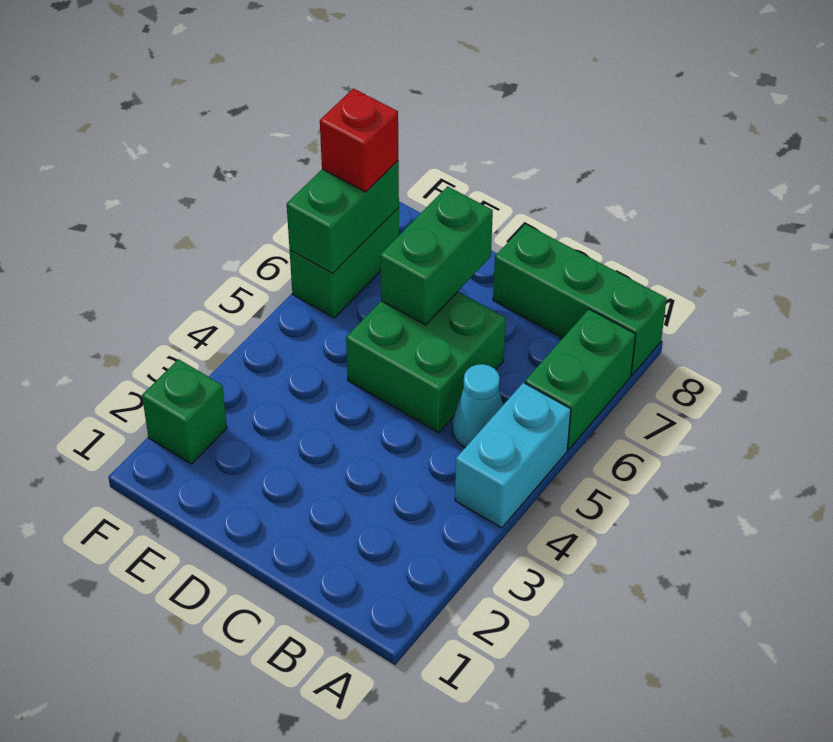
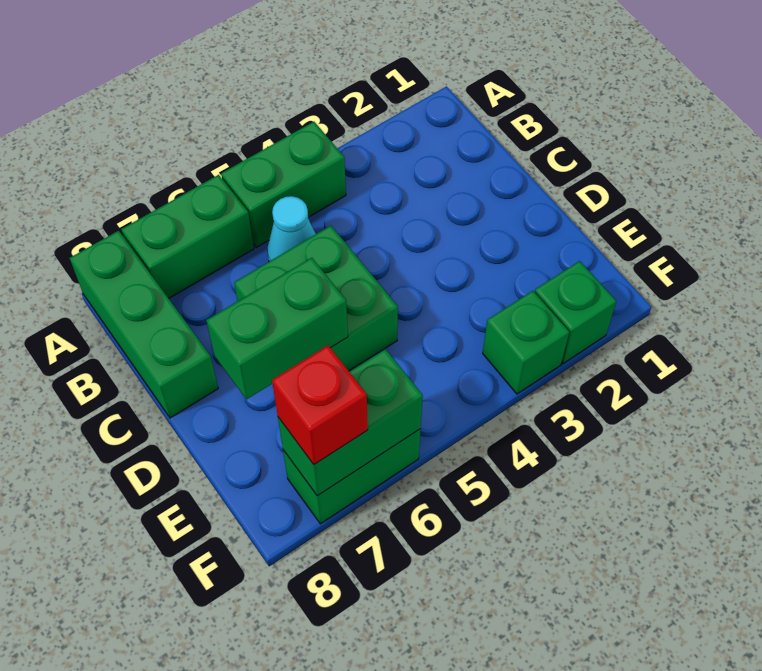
cyan brick A4:A5 level 1 -> green brick A4:A5 level 1
none -> green brick F3 level 1

